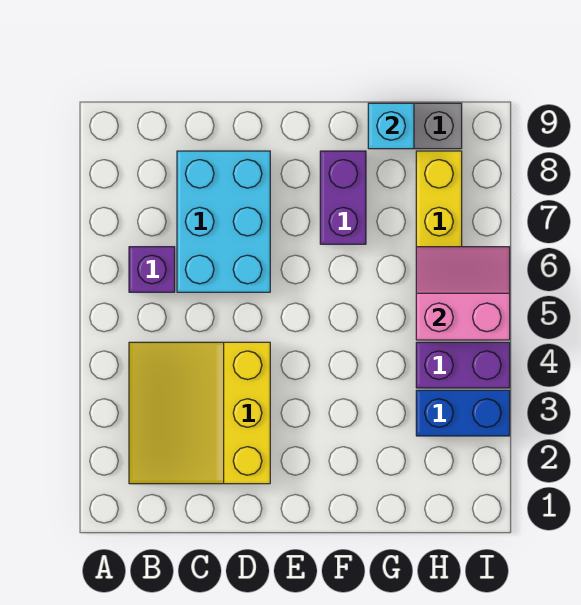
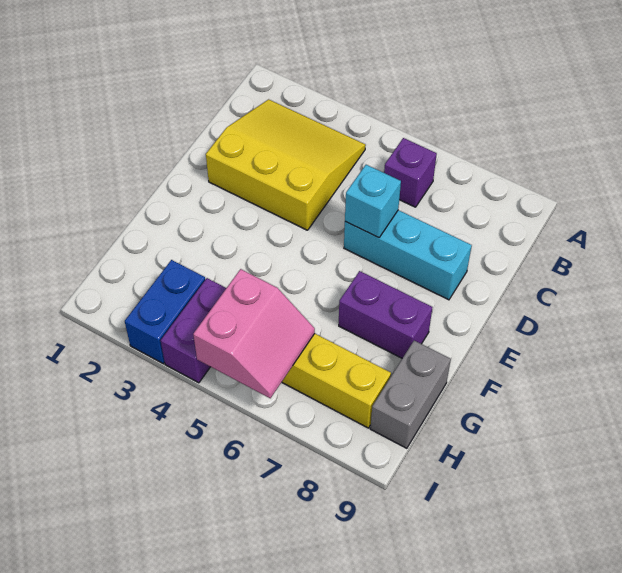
cyan brick C6:D8 level 1 -> cyan brick D6:D8 level 1
cyan brick G9 level 2 -> cyan brick D6 level 2

